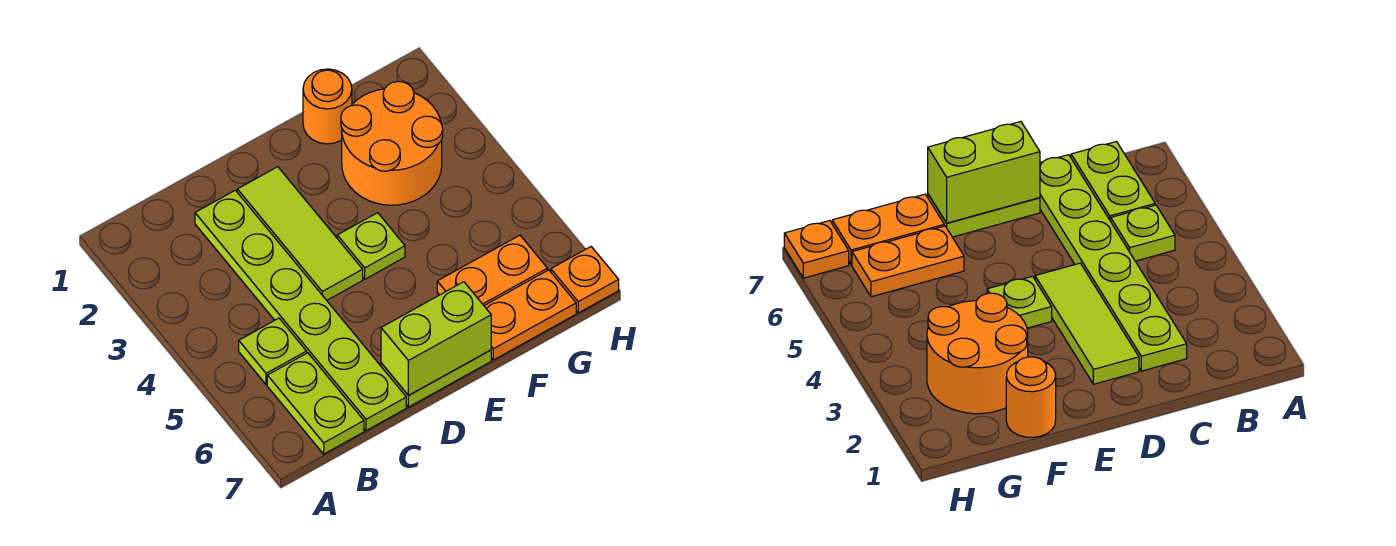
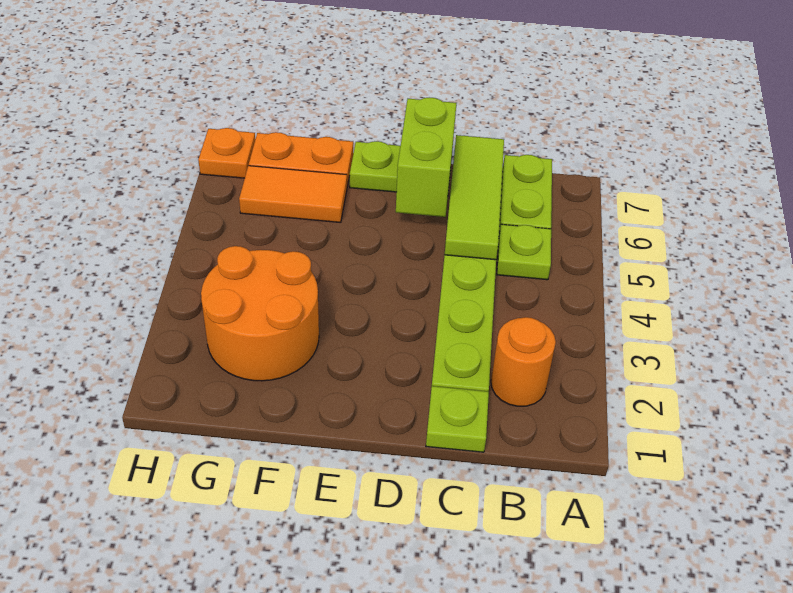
lime tile D2:D4 level 1 -> lime tile C5:C7 level 2
lime brick D7:E7 level 2 -> lime brick D6:D7 level 2
lime plate E4 level 1 -> lime plate C1 level 1
orange round brick F1 level 1 -> orange round brick B2 level 1
orange plate F6:G6 level 1 -> orange tile F6:G6 level 1

